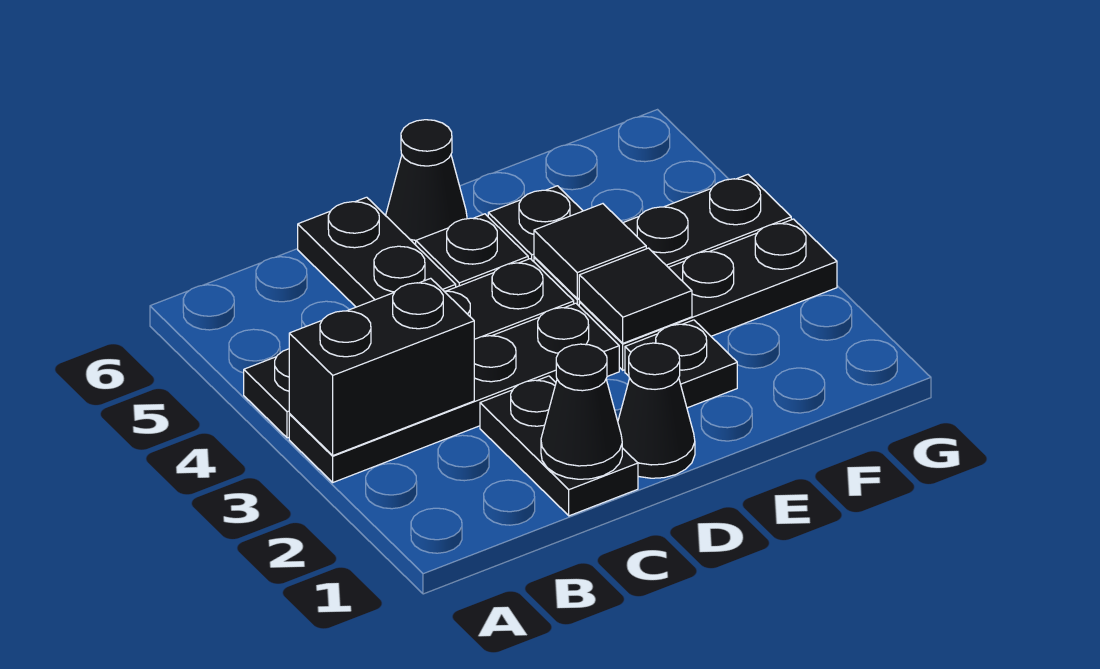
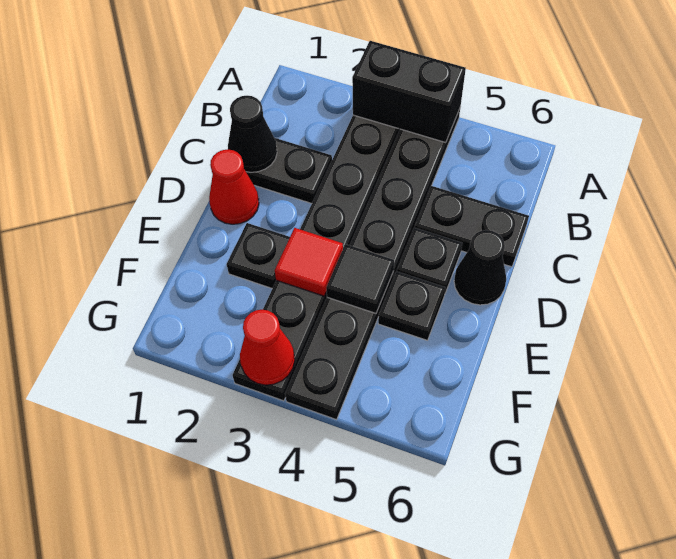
black brick A3:B3 level 2 -> black brick A3:A4 level 2
black cone D1 level 1 -> red cone D1 level 1
black tile E3 level 2 -> red tile E3 level 2
none -> red cone G3 level 2

